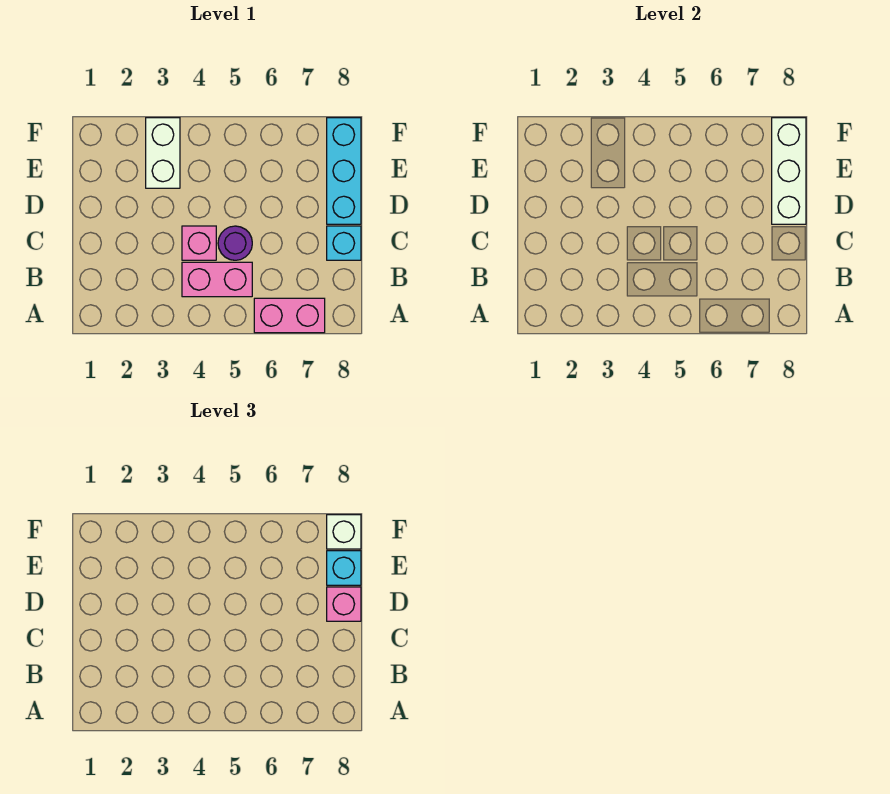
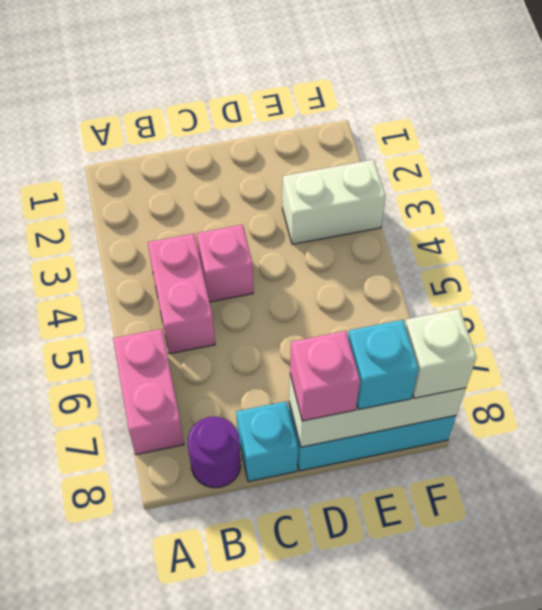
purple round brick C5 level 1 -> purple round brick B8 level 1

